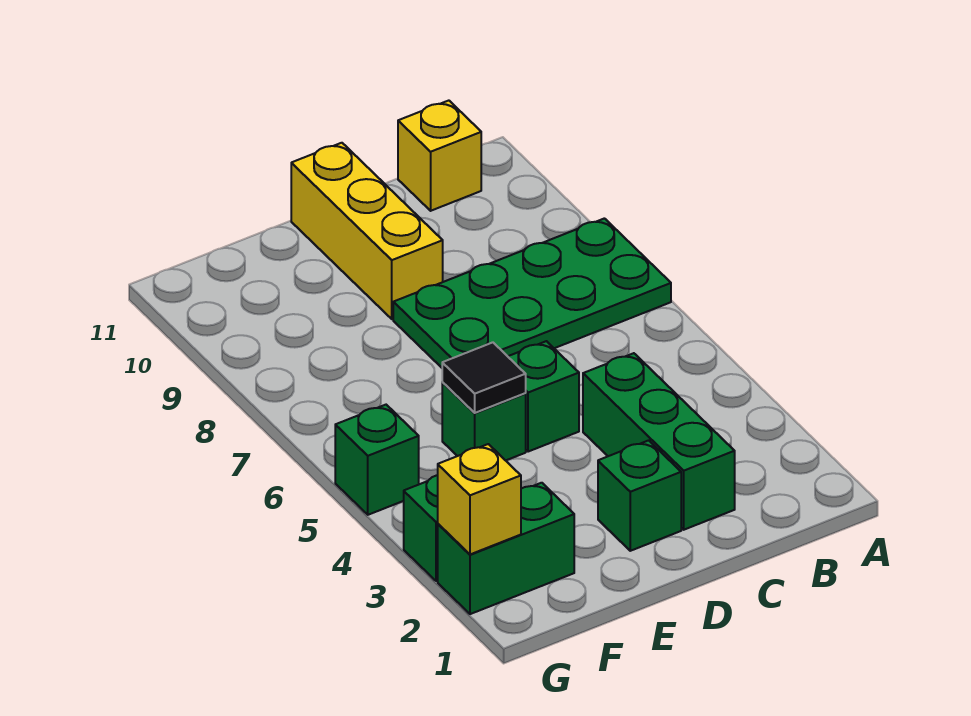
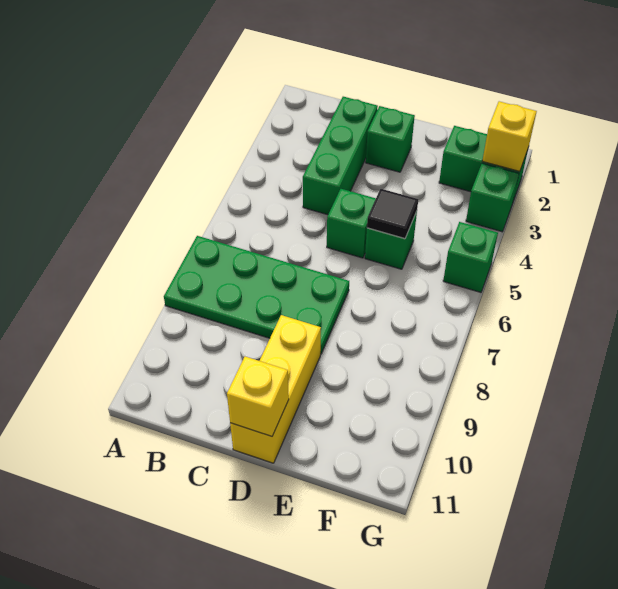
yellow brick B11 level 1 -> yellow brick D11 level 2

